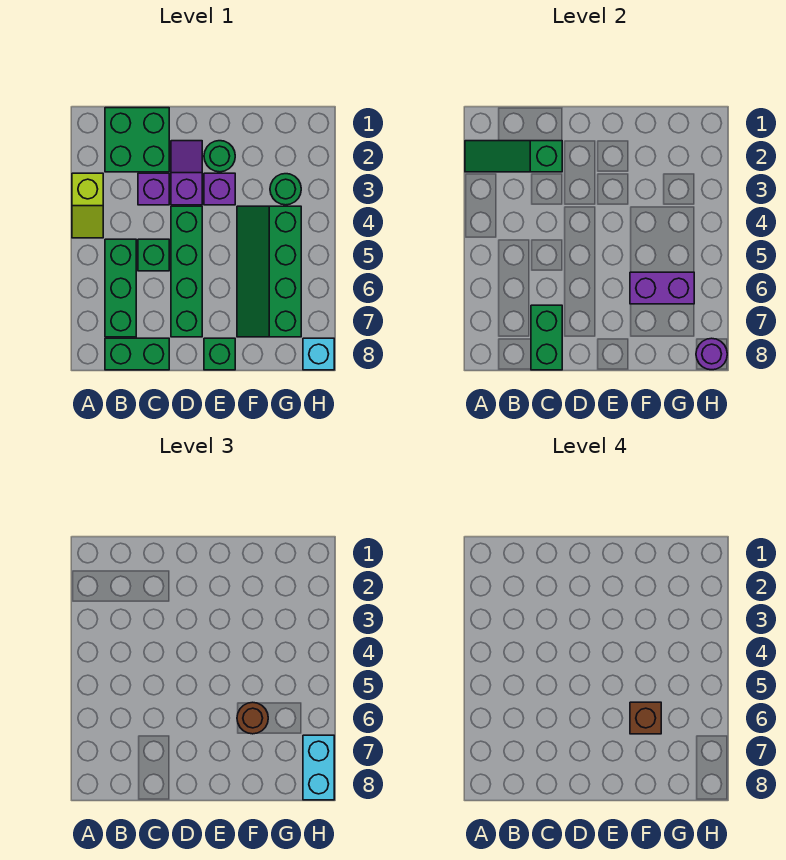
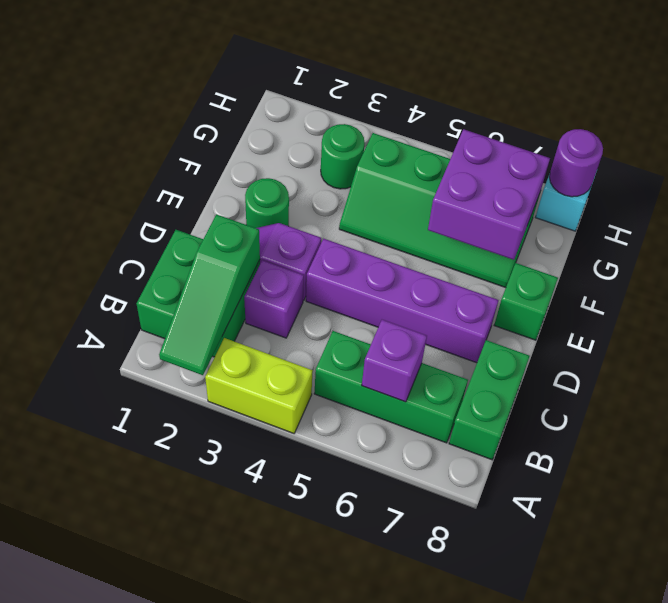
lime slope A3:A4 level 1 top 3 -> lime brick A3:A4 level 1
green brick C5 level 1 -> none
green brick C7:C8 level 2 -> none
green brick D4:D7 level 1 -> purple brick D4:D7 level 1
purple brick E3 level 1 -> purple brick B6 level 2
purple brick F6:G6 level 2 -> purple brick F6:G7 level 2
brown round brick F6 level 3 -> none
brown brick F6 level 4 -> none
cyan brick H7:H8 level 3 -> none

